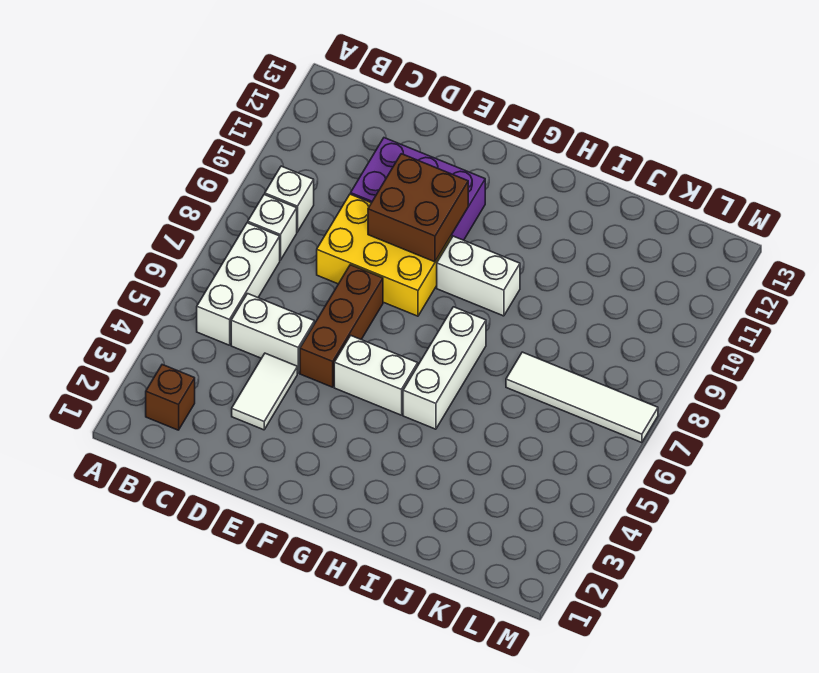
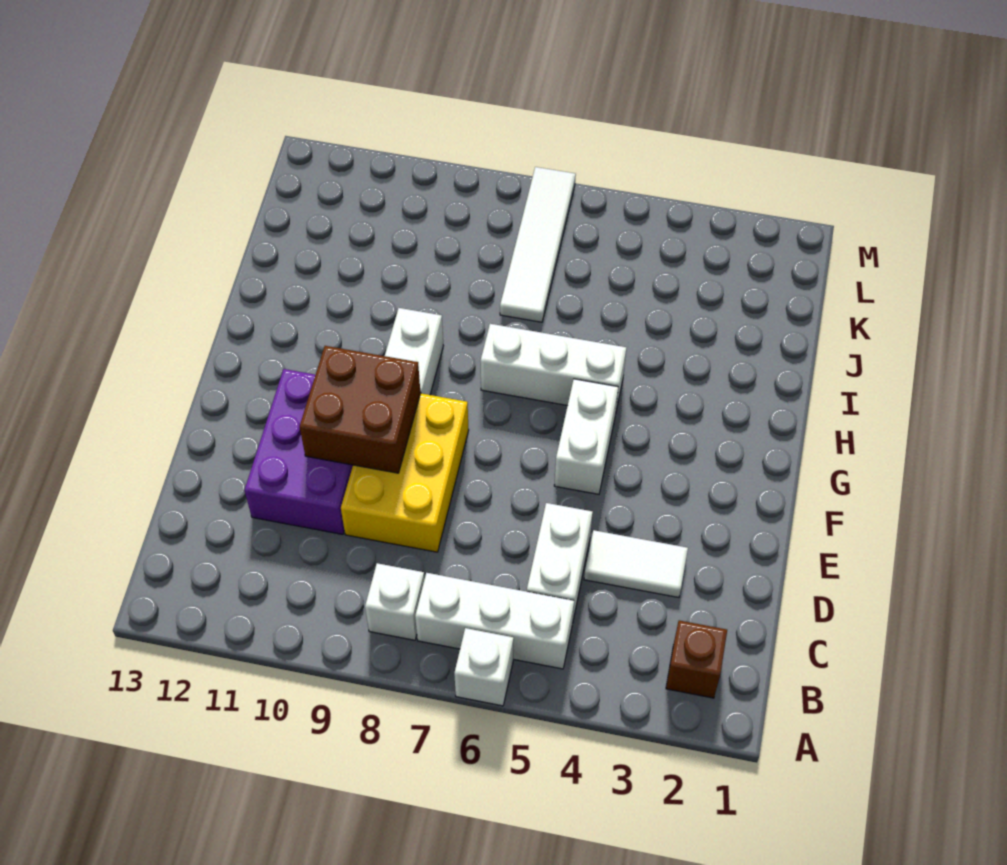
white brick B9 level 1 -> white brick A6 level 1
brown brick E5:E7 level 1 -> none

